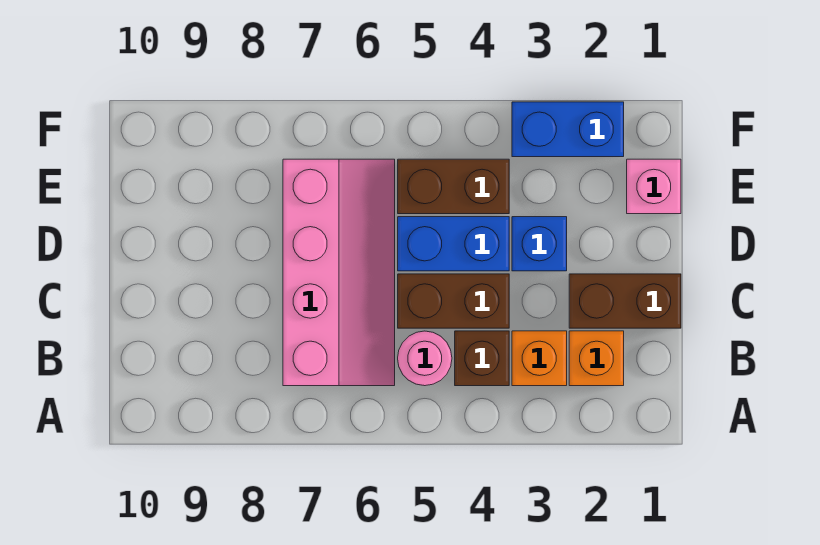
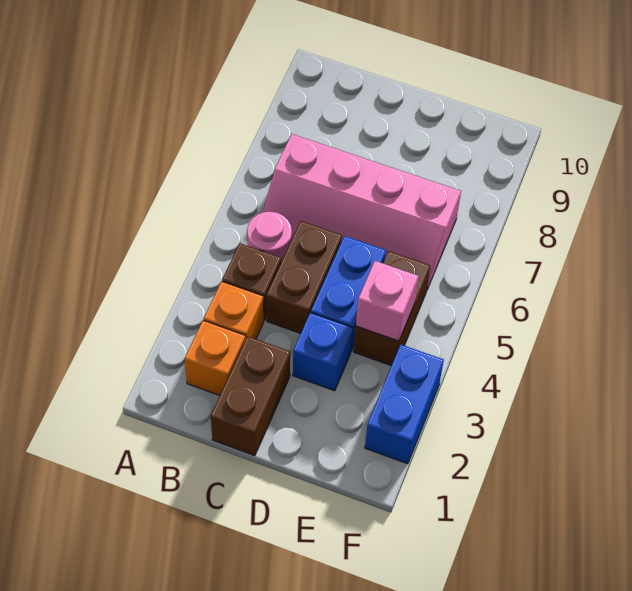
pink brick E1 level 1 -> pink brick E4 level 2

